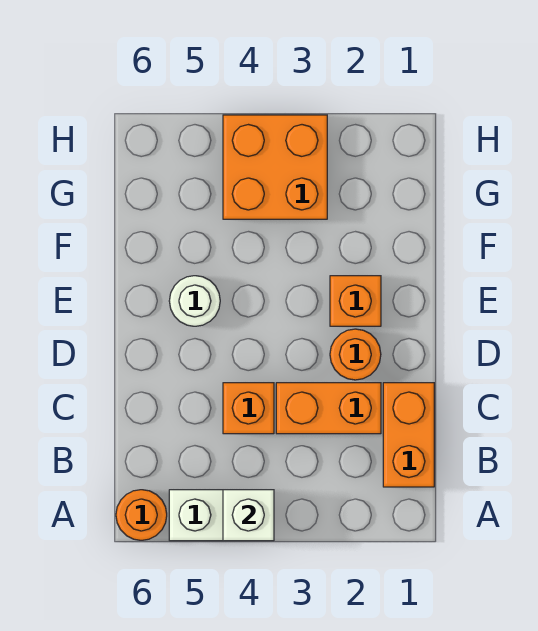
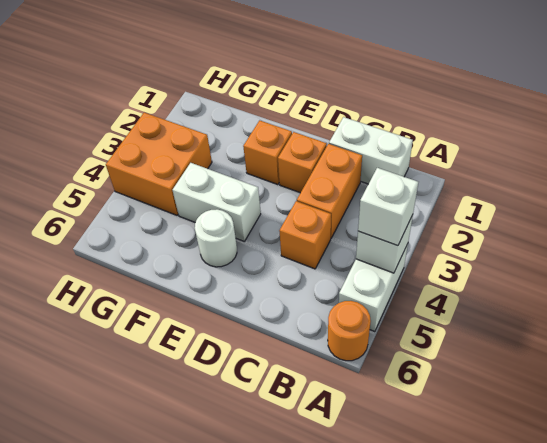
none -> white brick A4 level 3
orange brick B1:C1 level 1 -> white brick B1:C1 level 1
orange round brick D2 level 1 -> orange brick D2 level 1
none -> white brick E4:F4 level 1

